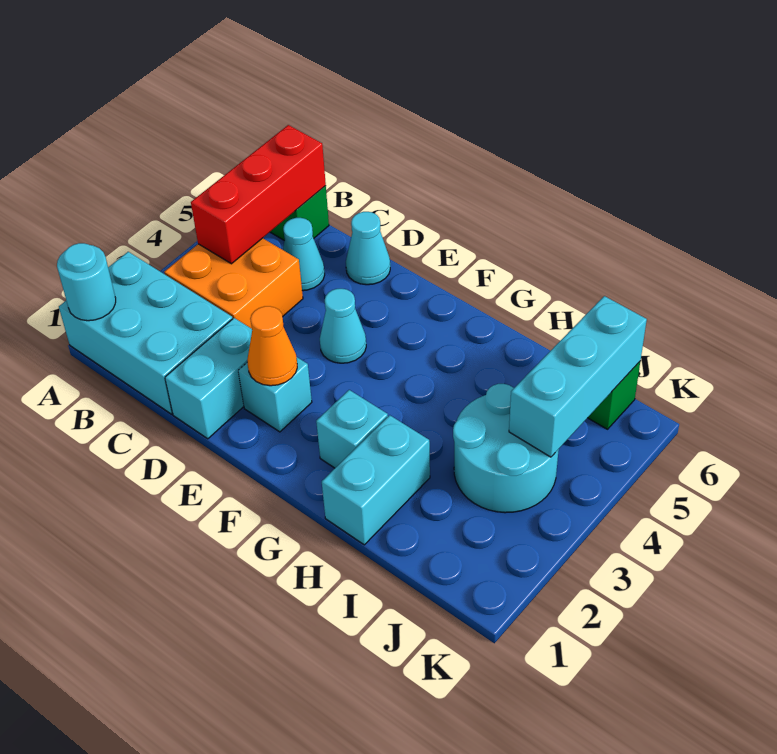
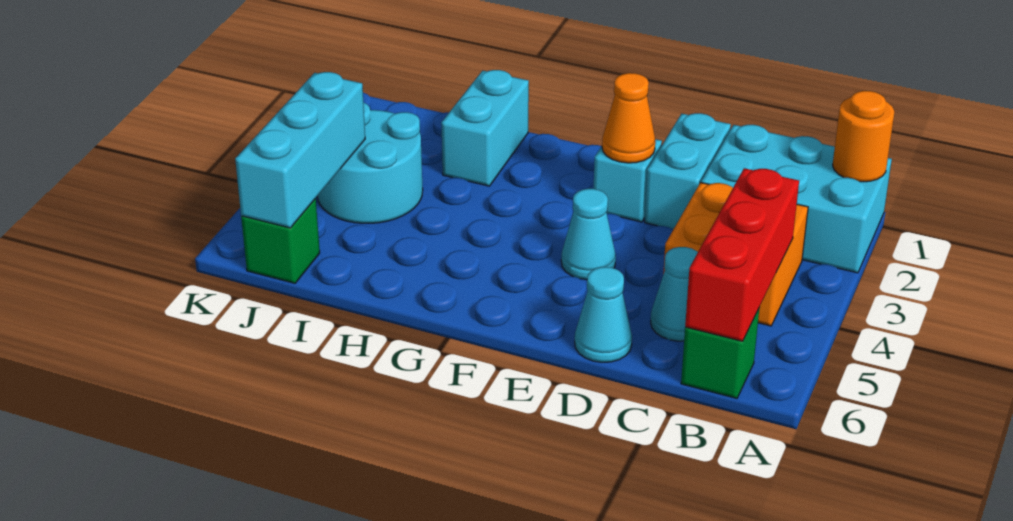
cyan round brick A1 level 2 -> orange round brick A1 level 2
cyan brick G2 level 1 -> none

